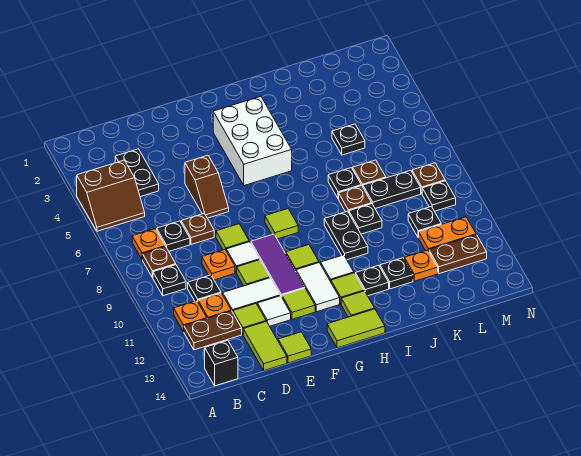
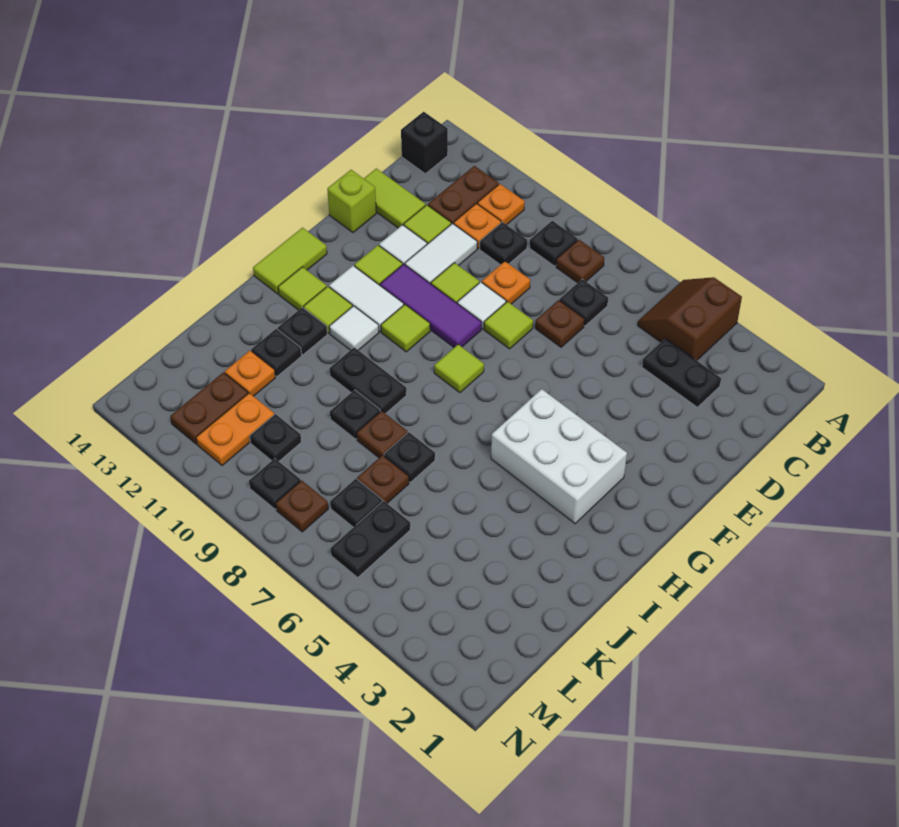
orange plate B7 level 1 -> none
brown slope E5:E6 level 1 top 5 -> none
lime tile E14 level 1 -> lime brick E14 level 1
black plate K5 level 1 -> black plate L7 level 1
black plate K8:L8 level 1 -> black plate L6:M6 level 1

